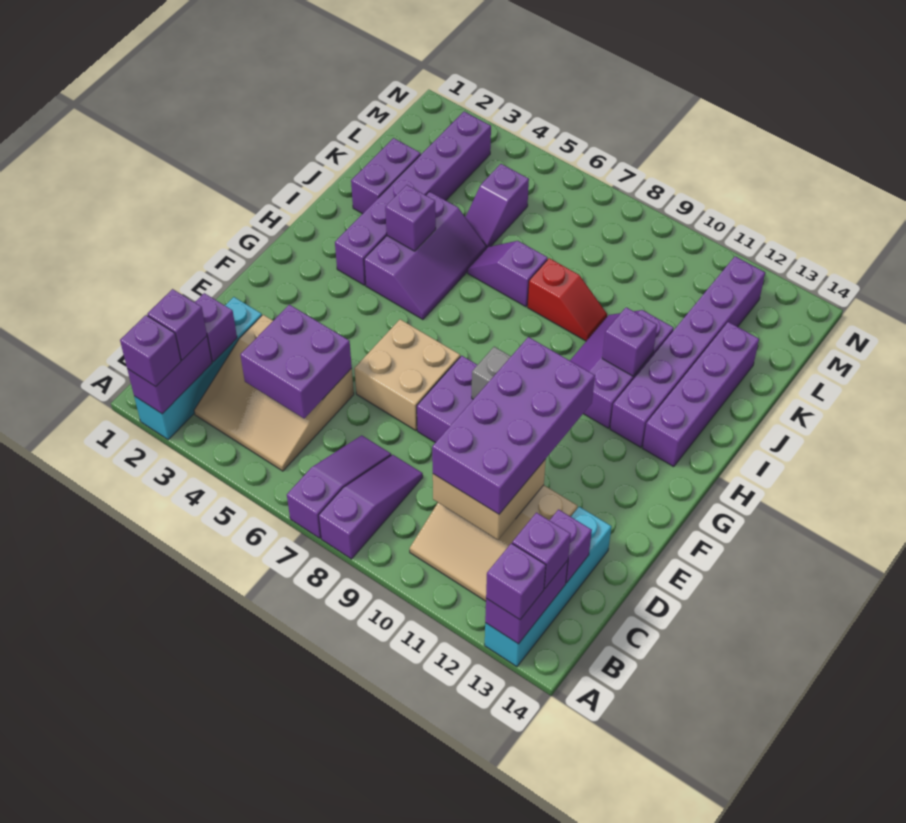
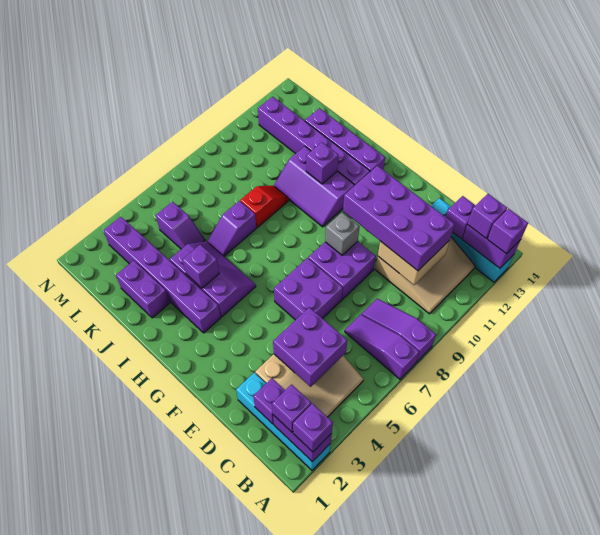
tan brick E6:F7 level 1 -> purple brick E6:F7 level 1

